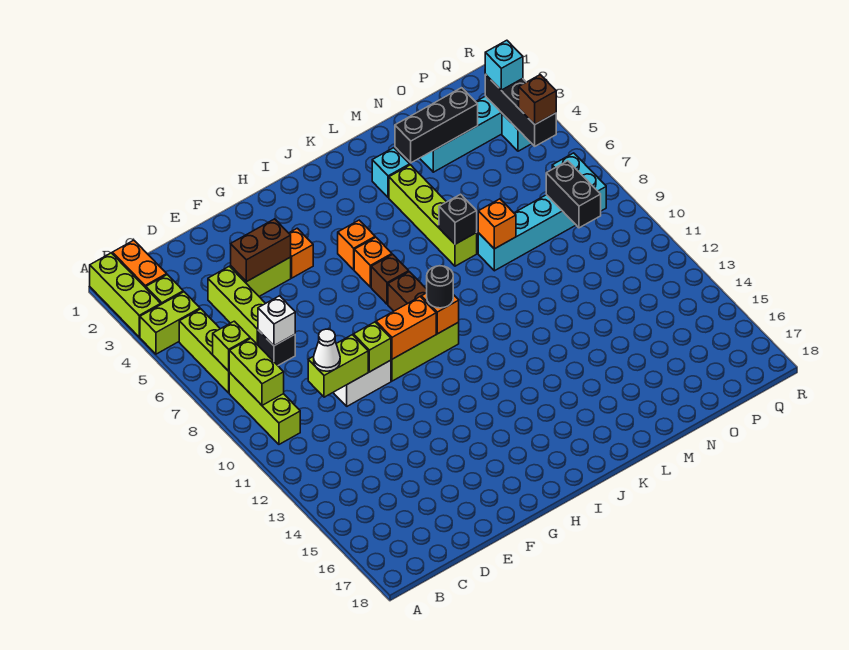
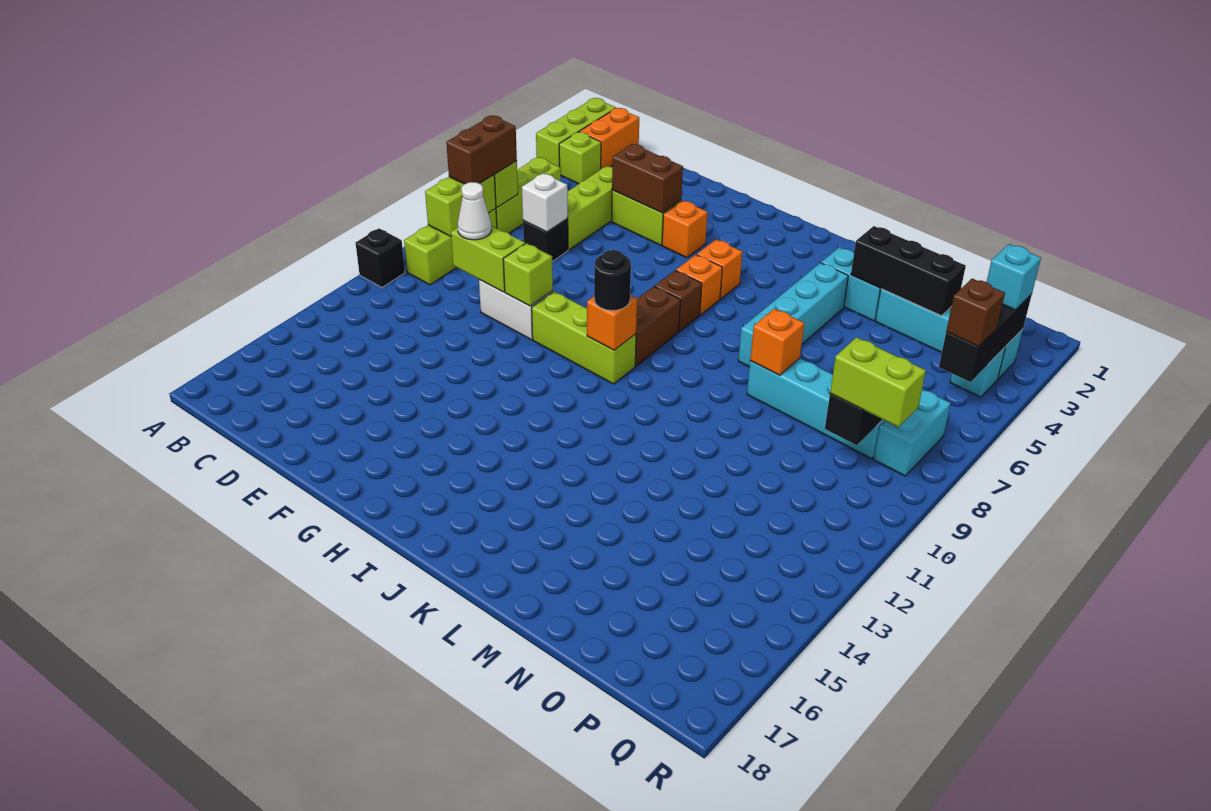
lime brick A4:B4 level 1 -> lime brick P9:Q9 level 3
none -> brown brick B7:B8 level 3
orange brick G10:H10 level 2 -> none
cyan brick L3 level 1 -> cyan brick L3:M3 level 1
lime brick L4:L7 level 1 -> cyan brick L4:L7 level 1
black brick L7 level 2 -> black brick A11 level 1

